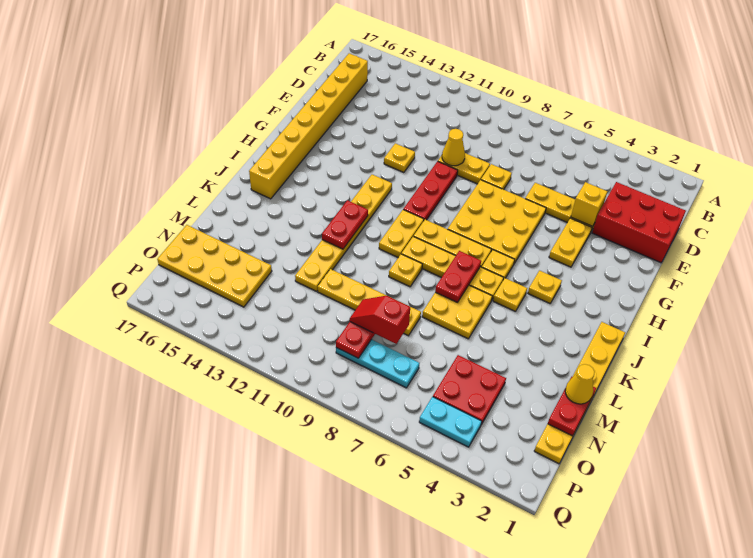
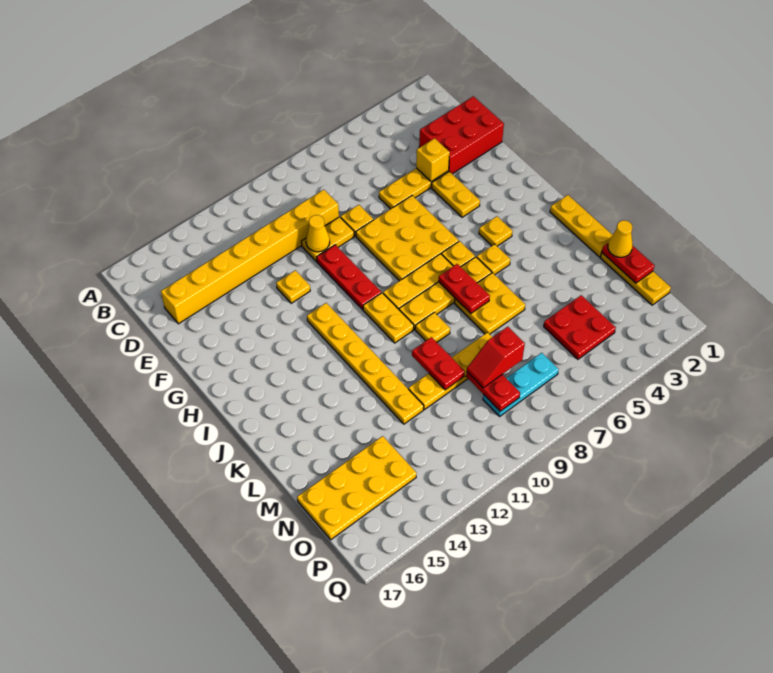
yellow brick C16:J16 level 1 -> yellow brick D9:D16 level 1
red plate J12:K12 level 2 -> red plate L10:M10 level 2
cyan plate P4:P5 level 1 -> none

